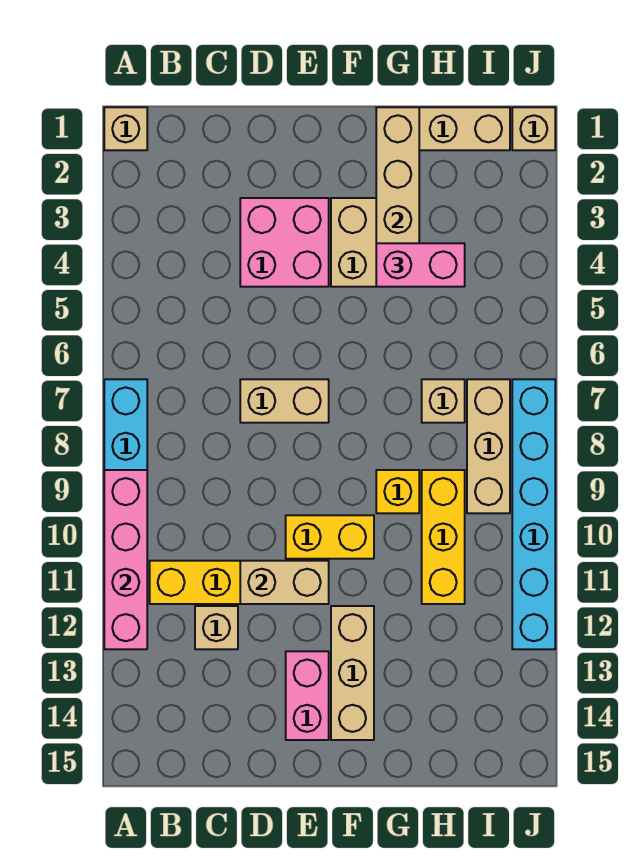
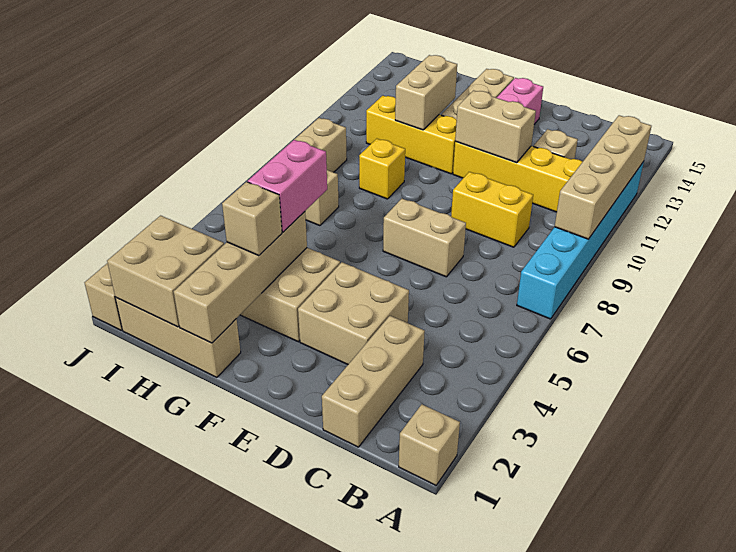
pink brick A9:A12 level 2 -> tan brick A9:A12 level 2
none -> tan brick C1:C3 level 1
pink brick D3:E4 level 1 -> tan brick D3:E4 level 1
yellow brick E10:F10 level 1 -> yellow brick C9:D9 level 1
none -> tan brick G3 level 3
pink brick G4:H4 level 3 -> pink brick G4:G5 level 3
none -> tan brick G11:G12 level 2
none -> tan brick H1:I2 level 2
yellow brick H9:H11 level 1 -> yellow brick F11:H11 level 1
cyan brick J7:J12 level 1 -> none

